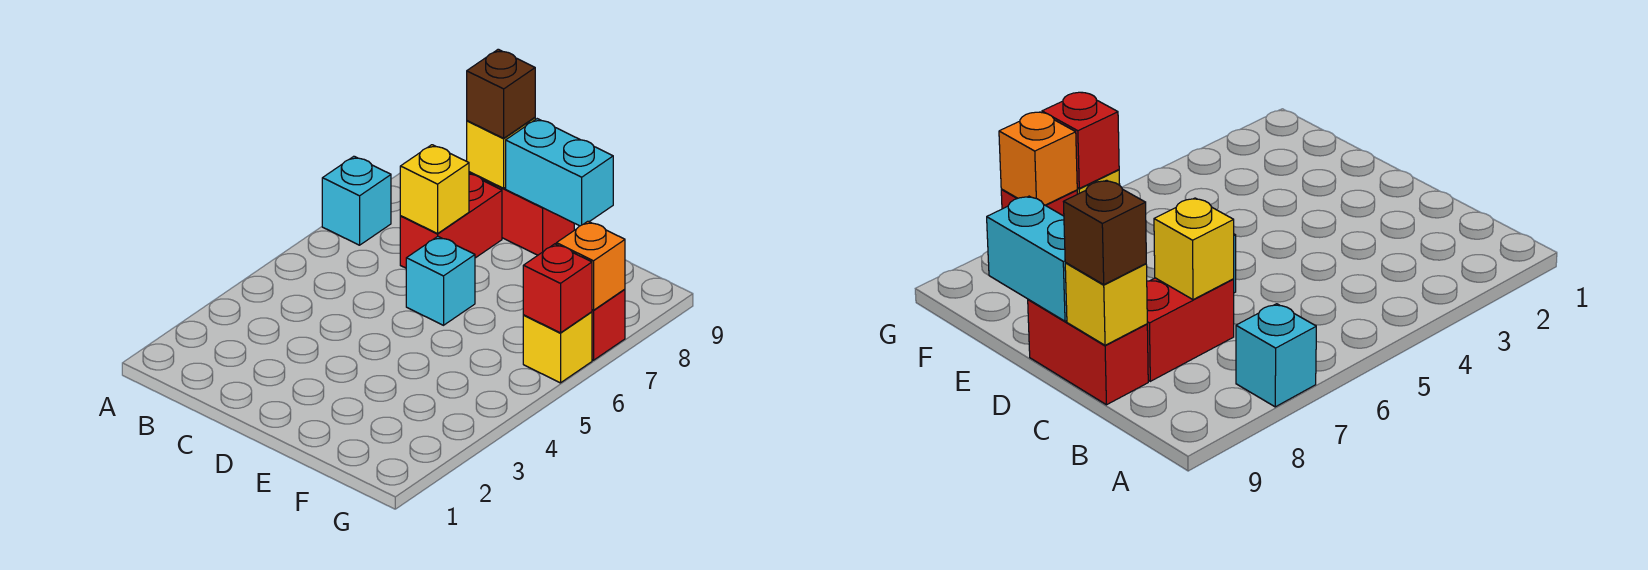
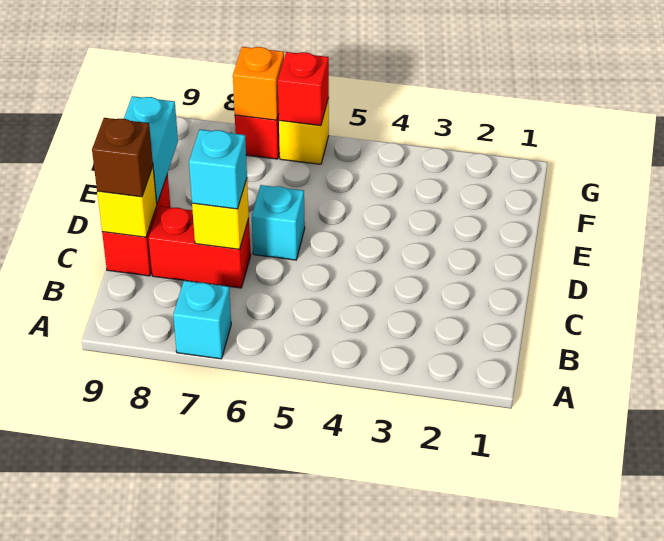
none -> cyan brick C7 level 3

